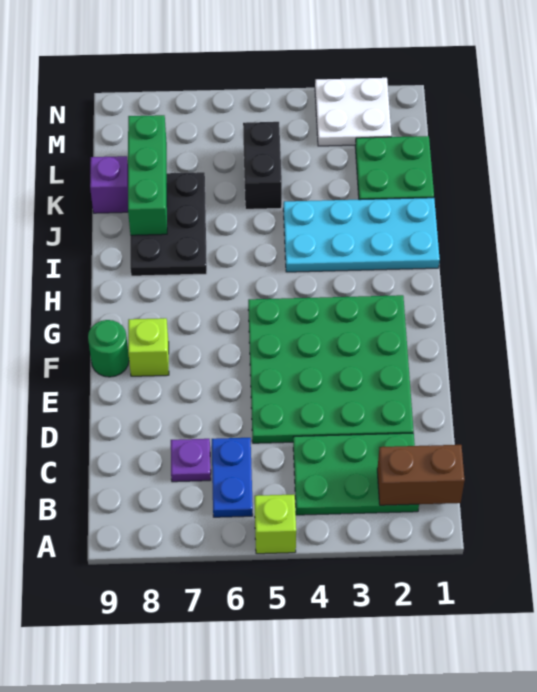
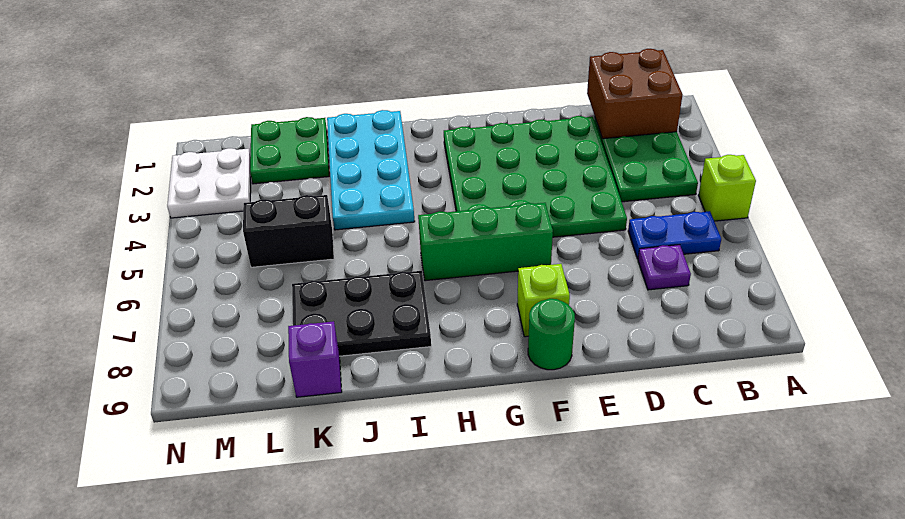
brown brick B1:B2 level 2 -> brown brick B1:C2 level 2
green brick J8:L8 level 2 -> green brick F6:H6 level 1

